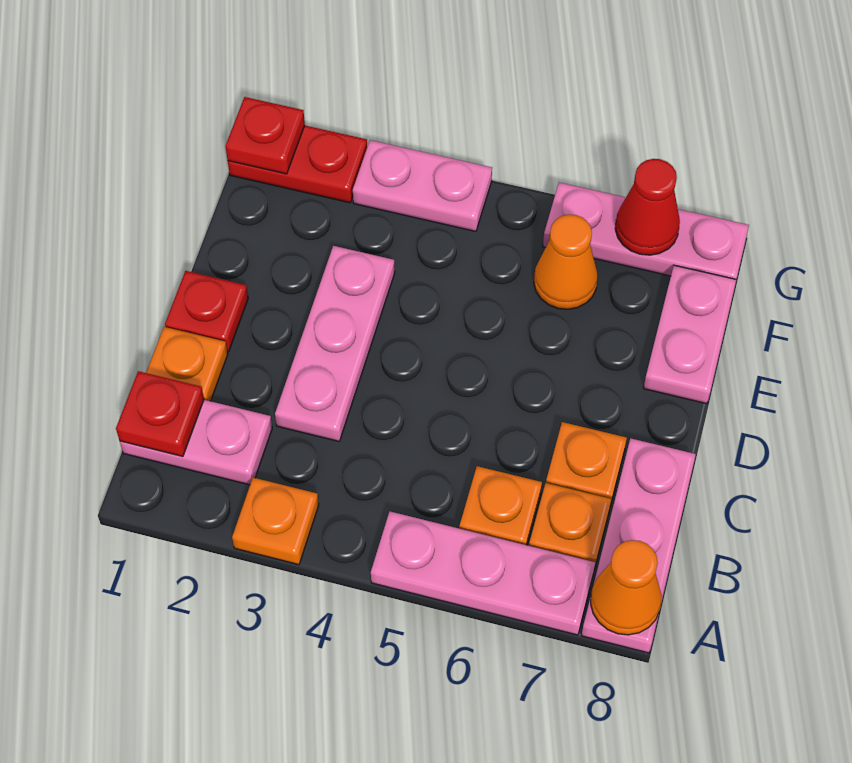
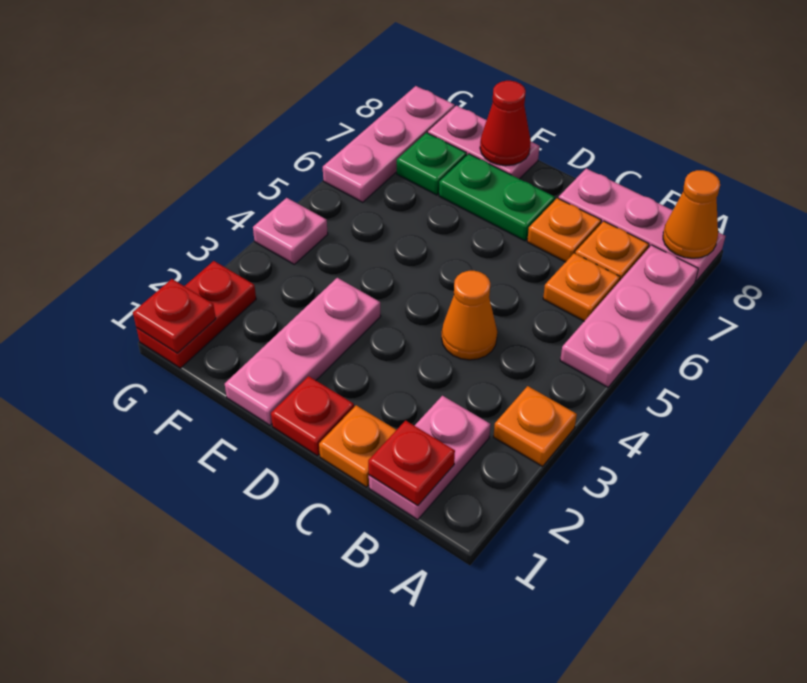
pink plate C3:E3 level 1 -> pink plate E1:E3 level 1
none -> green plate D7:E7 level 1
orange cone F6 level 1 -> orange cone C4 level 1
none -> green plate F7 level 1
pink plate G3:G4 level 1 -> pink plate G4 level 1
red cone G7 level 2 -> red cone E8 level 2

